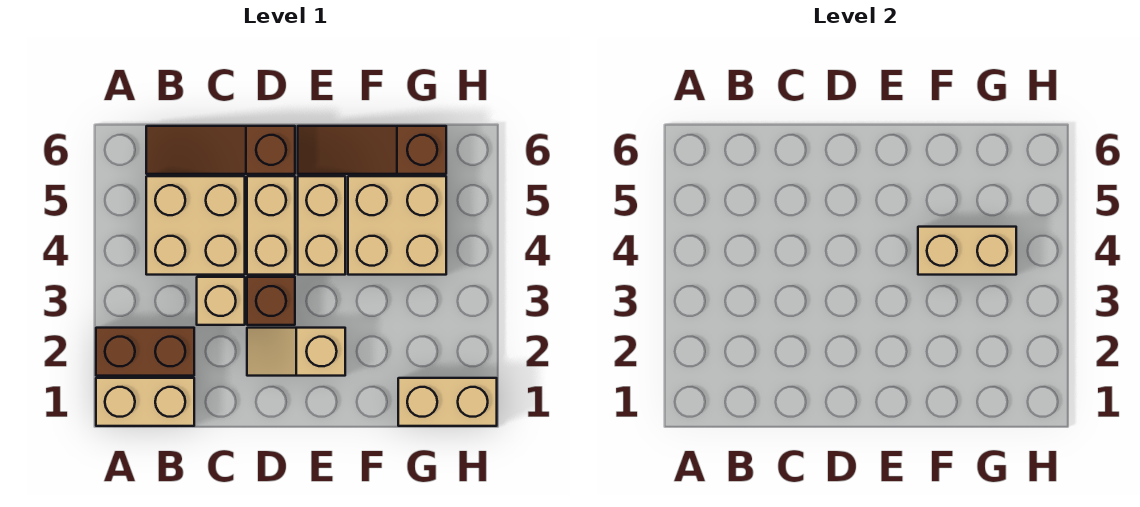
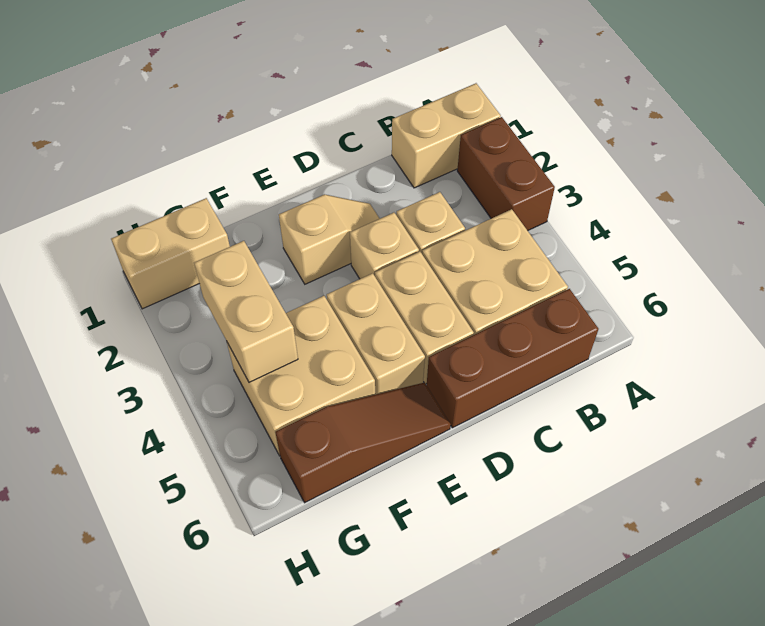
brown brick A2:B2 level 1 -> brown brick A2:A3 level 1
brown slope B6:D6 level 1 top D -> brown brick B6:D6 level 1
brown brick D3 level 1 -> tan brick D3 level 1
tan brick F4:G4 level 2 -> tan brick G3:G4 level 2

